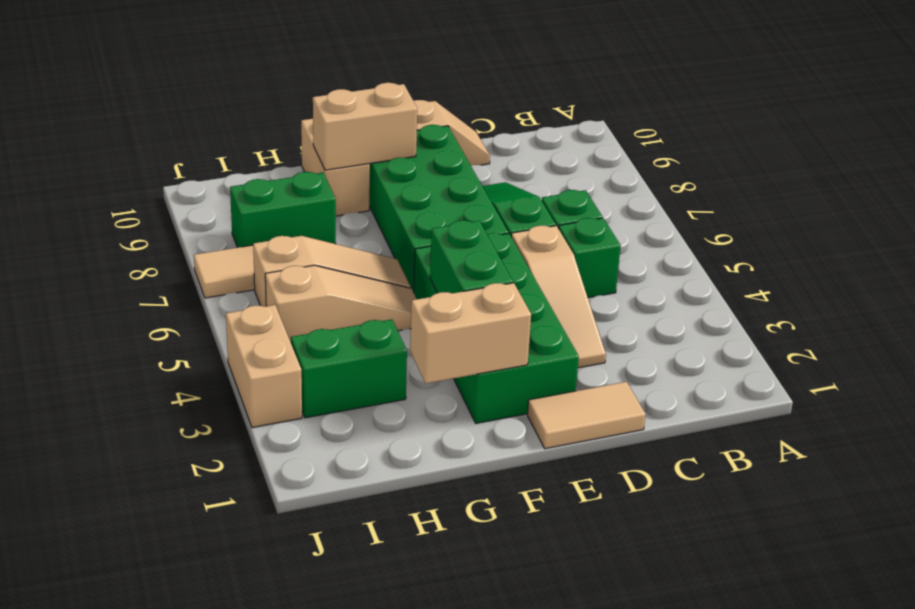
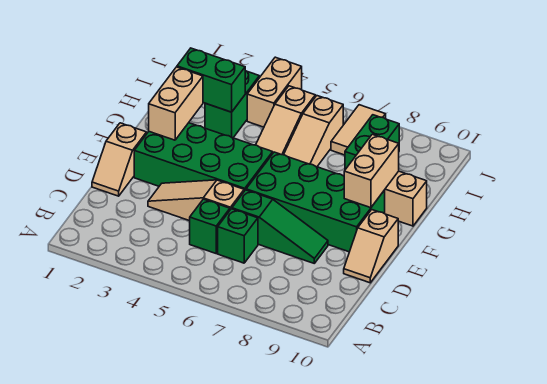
tan tile D1:E1 level 1 -> tan slope D1:E1 level 1 top E
green brick F3:F4 level 2 -> green brick H2:H3 level 2
tan brick J3:J4 level 1 -> tan brick I4:J4 level 1

